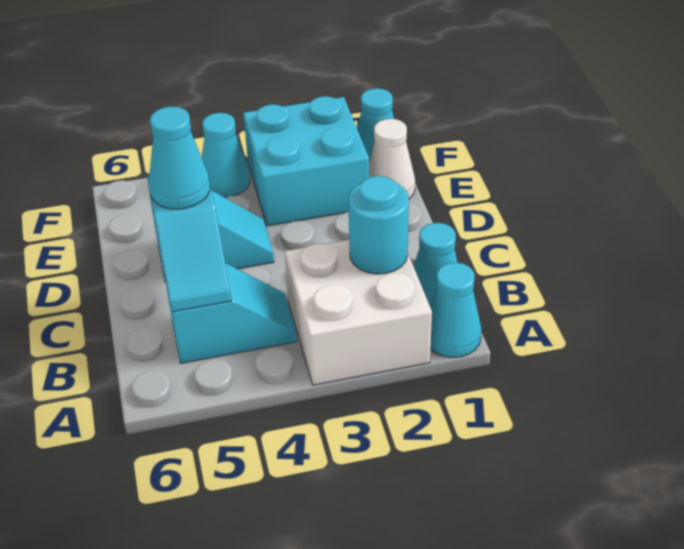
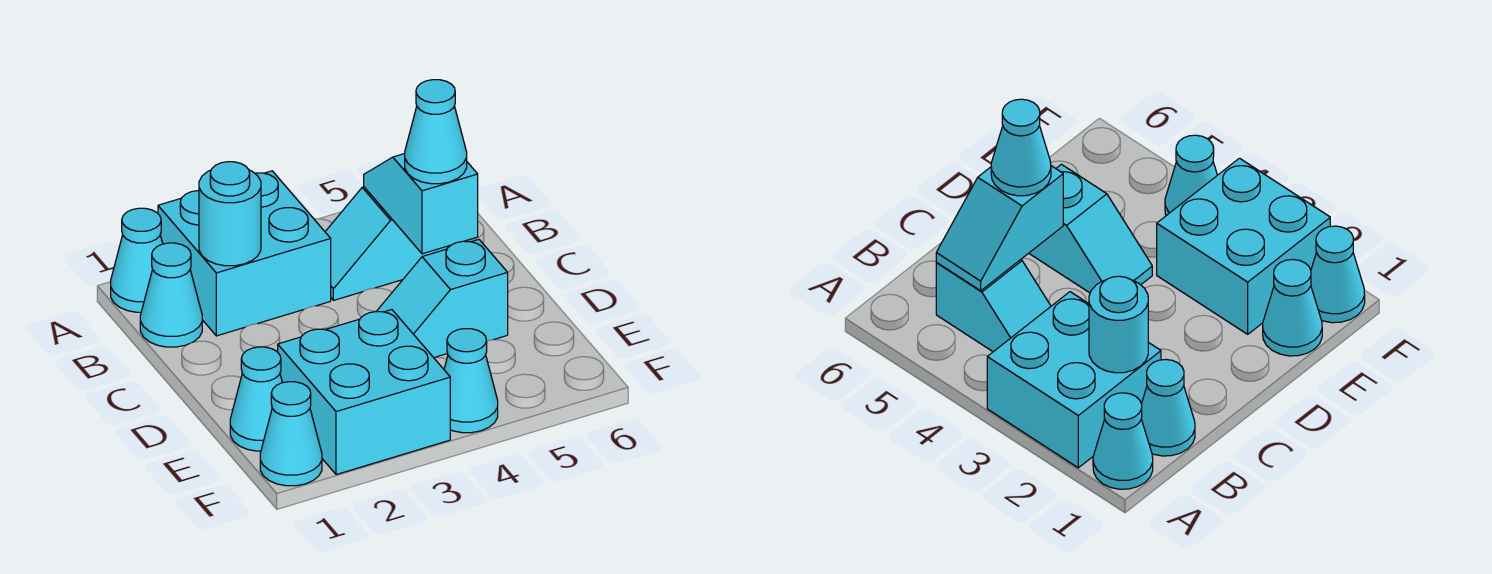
white brick A2:B3 level 1 -> cyan brick A2:B3 level 1
white cone E1 level 1 -> cyan cone E1 level 1

